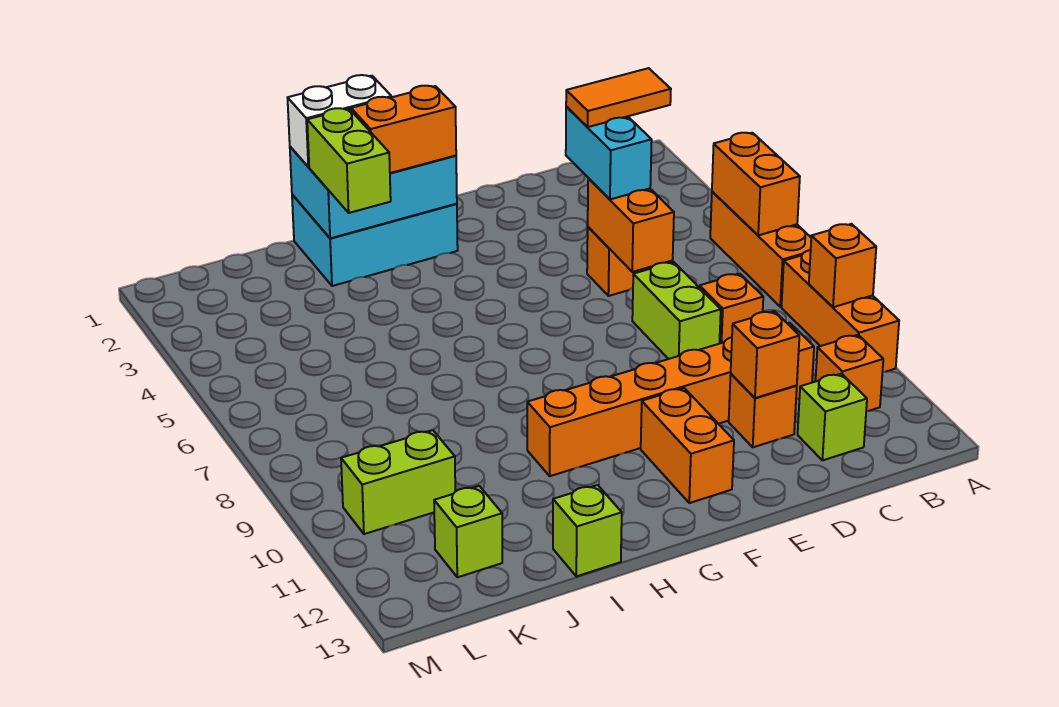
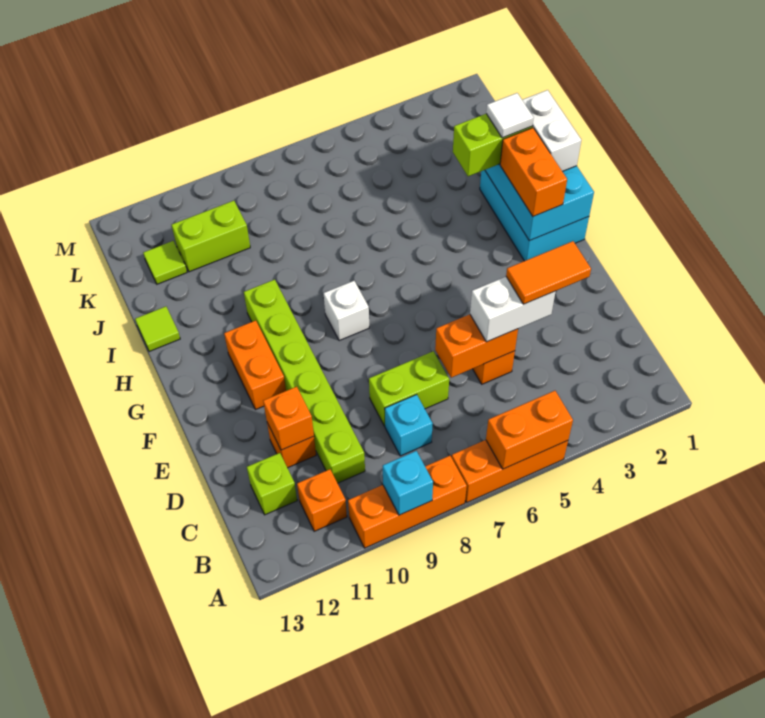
orange brick A9 level 2 -> cyan brick A9 level 2
orange tile C4:D4 level 4 -> orange tile D3:D4 level 4
orange brick C8 level 1 -> cyan brick C8 level 1
orange brick C10:H10 level 1 -> lime brick C10:H10 level 1
cyan brick D4:D5 level 3 -> white brick D4:D5 level 3
orange brick F11:F12 level 1 -> orange brick F11:G11 level 1
none -> white brick G8 level 1
none -> white tile I2 level 4
lime brick I13 level 1 -> lime tile I13 level 1
lime brick K10:L10 level 1 -> lime brick K10:K11 level 1
lime brick K12 level 1 -> lime tile K12 level 1

